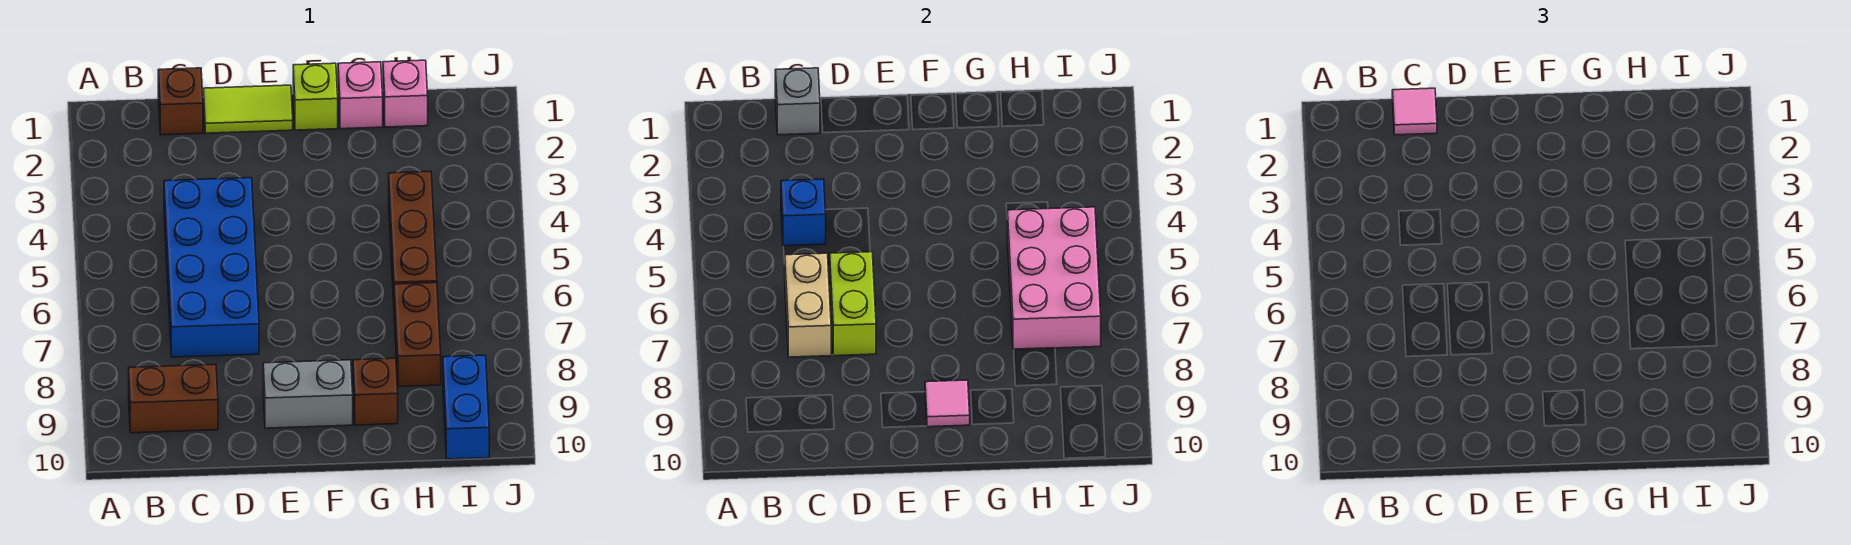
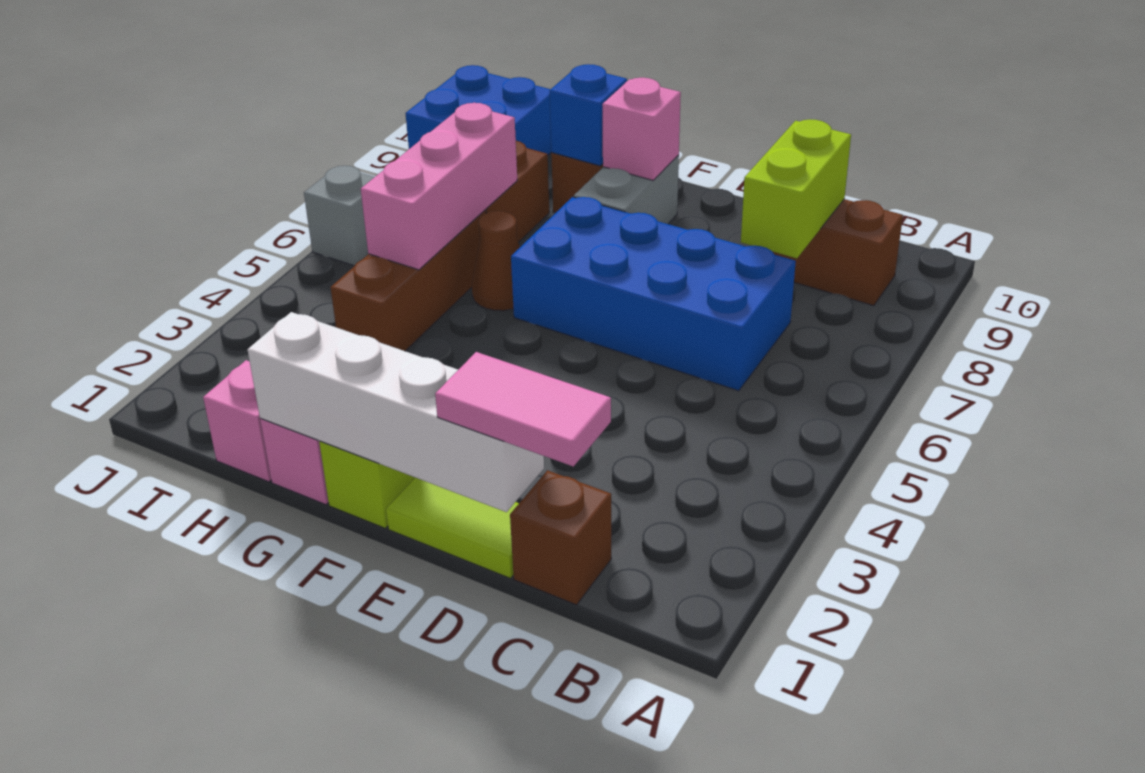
grey brick C1 level 2 -> grey brick J6 level 1
pink tile C1 level 3 -> pink tile C1:D1 level 3
blue brick C4:D7 level 1 -> blue brick C6:F7 level 1
blue brick C4 level 2 -> blue brick G9 level 2
tan brick C6:C7 level 2 -> none
none -> white brick D1:G1 level 2
lime brick D6:D7 level 2 -> lime brick C8:C9 level 2
grey brick E9:F9 level 1 -> grey brick F8:F9 level 1
pink tile F9 level 2 -> pink brick F9 level 2
none -> brown cone G6 level 1
pink brick H5:I7 level 2 -> pink brick H5:H7 level 2
blue brick I9:I10 level 1 -> blue brick I9:J10 level 1

